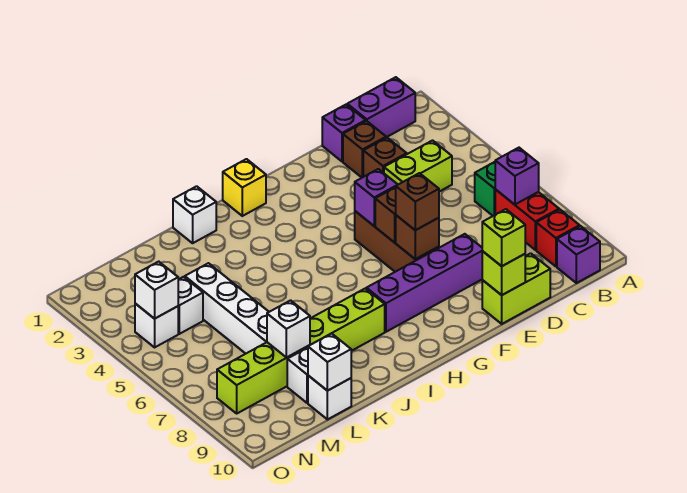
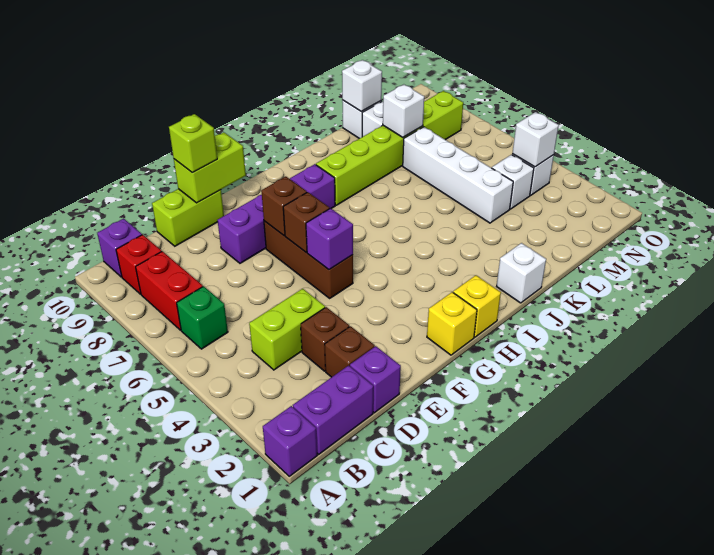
purple brick B7 level 2 -> purple brick A1 level 1
lime brick E10 level 2 -> lime brick E10:F10 level 2
brown brick F7 level 3 -> none
none -> yellow brick G1 level 1

